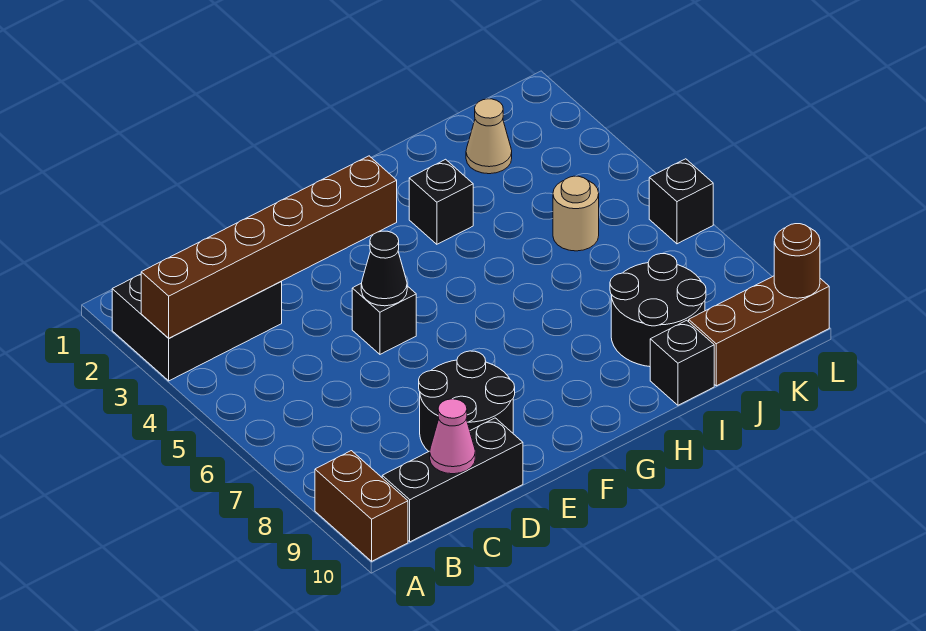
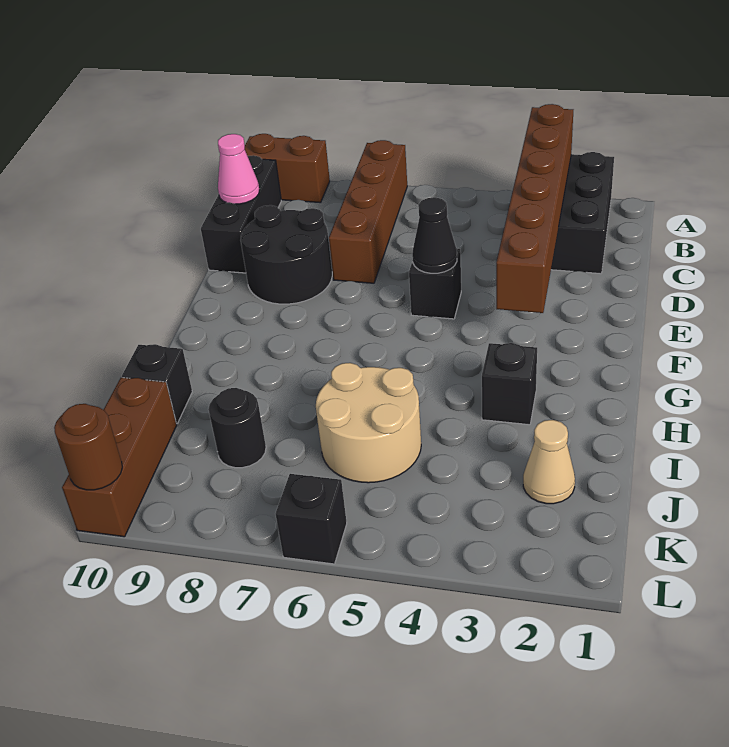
none -> brown brick A7:D7 level 1
black round brick I8:J9 level 1 -> black round brick J8 level 1
tan round brick J5 level 1 -> tan round brick I5:J6 level 1

